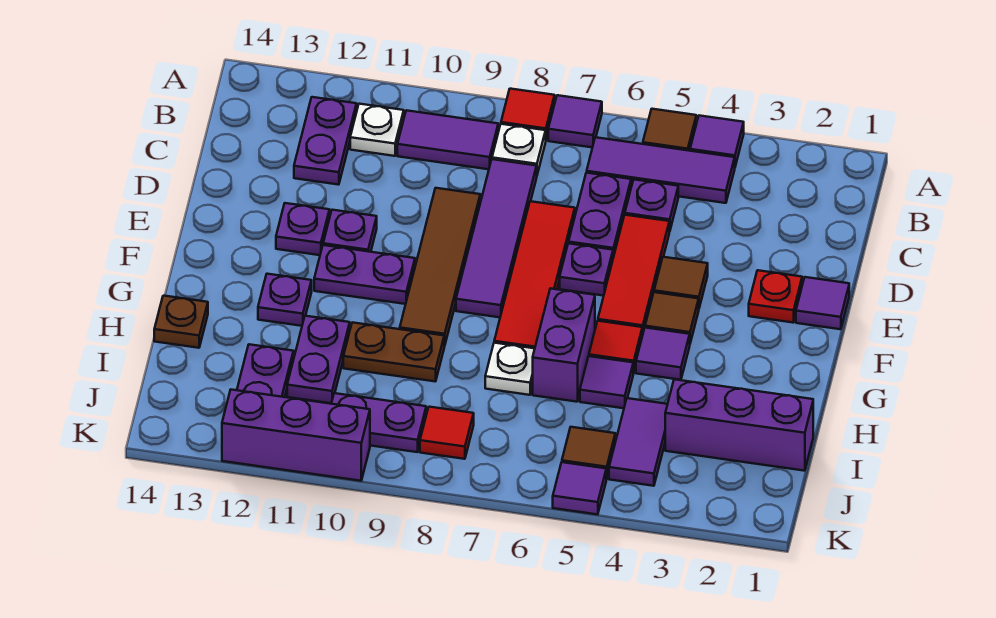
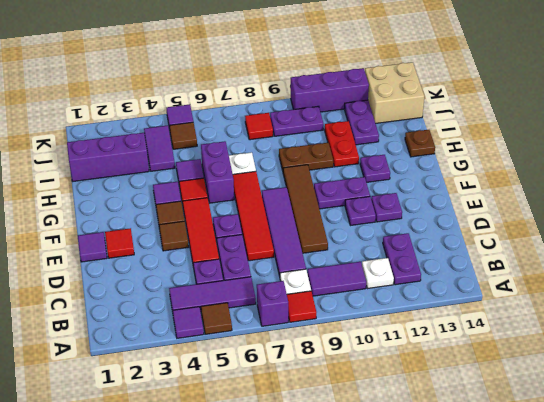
purple tile A7 level 1 -> purple brick A7 level 1
red plate E2 level 1 -> red tile E2 level 1
purple plate H11:I11 level 1 -> red plate H11:I11 level 1
none -> tan brick J13:K14 level 1

